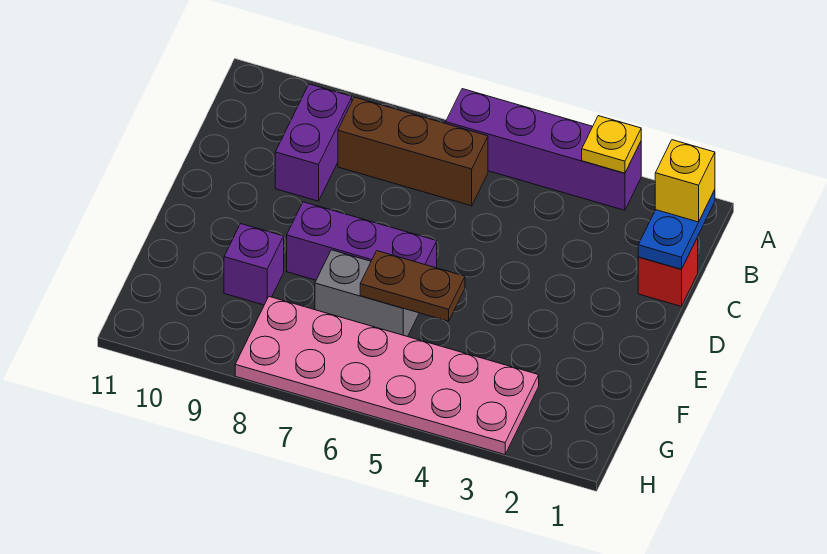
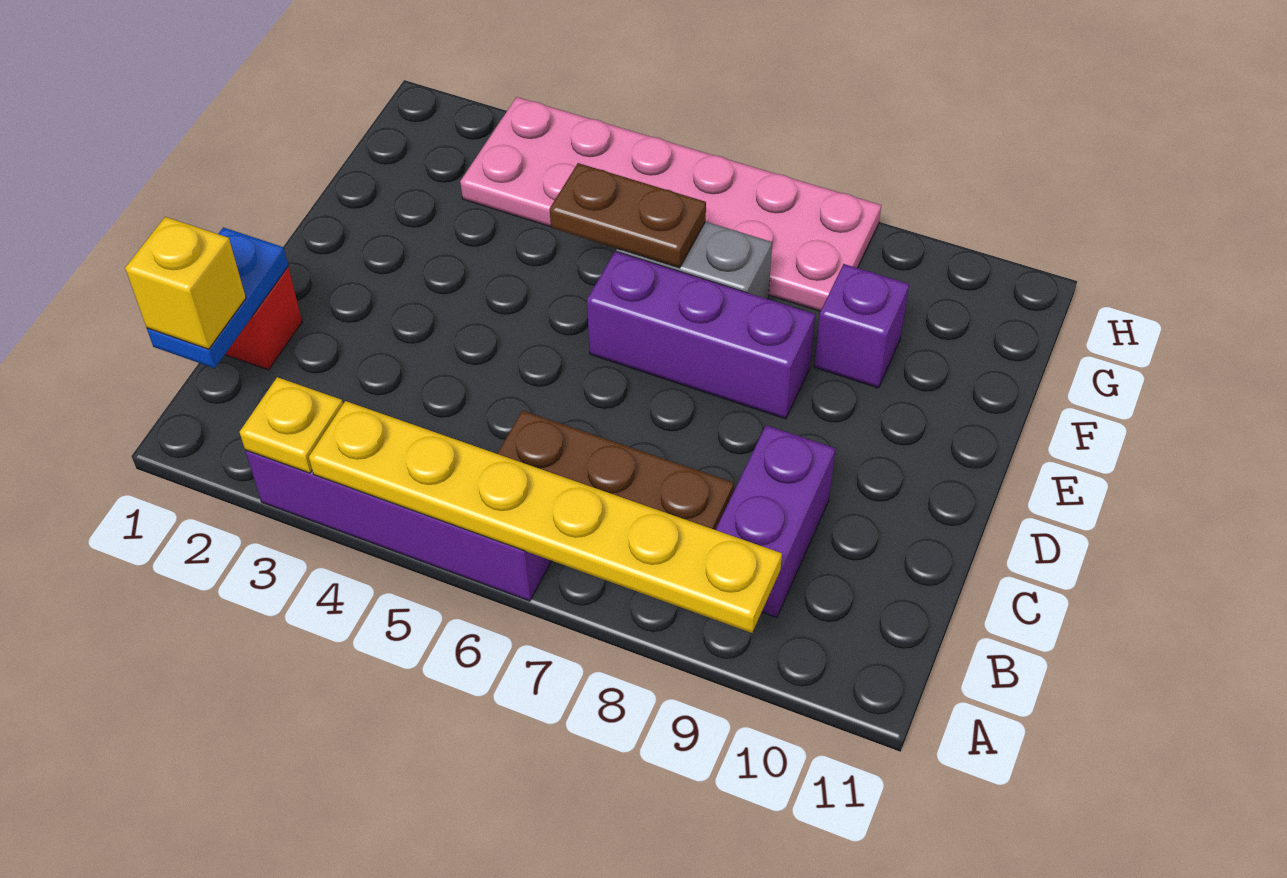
none -> yellow plate A4:A9 level 2

